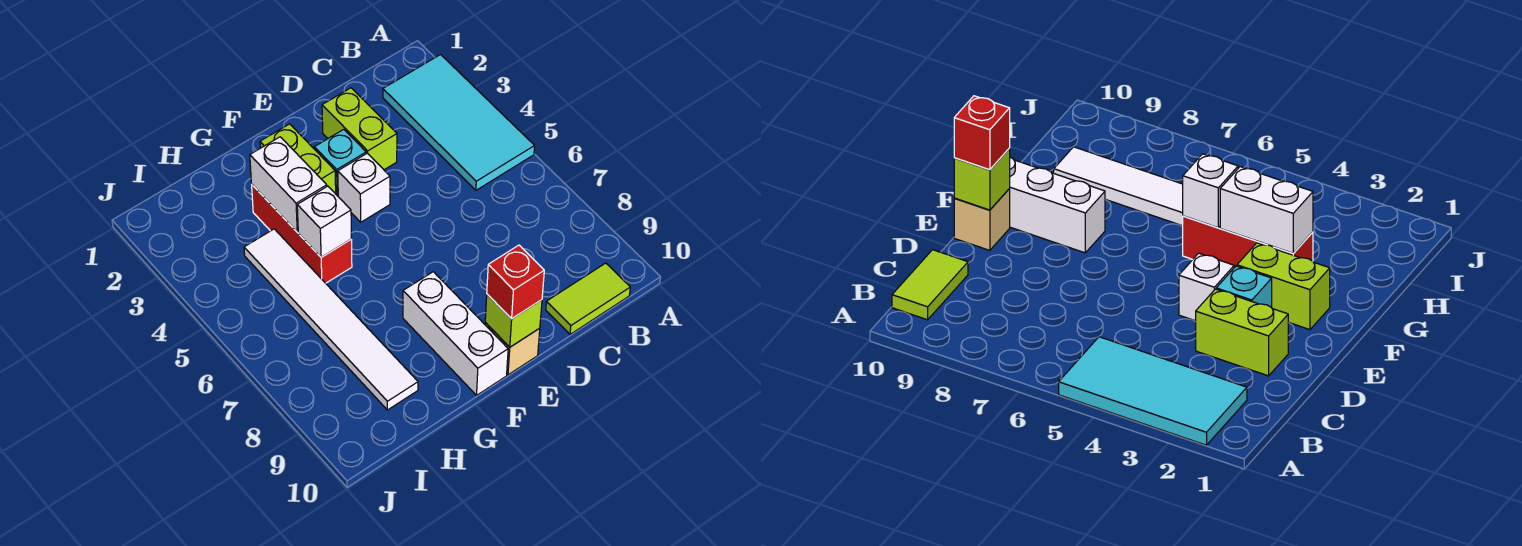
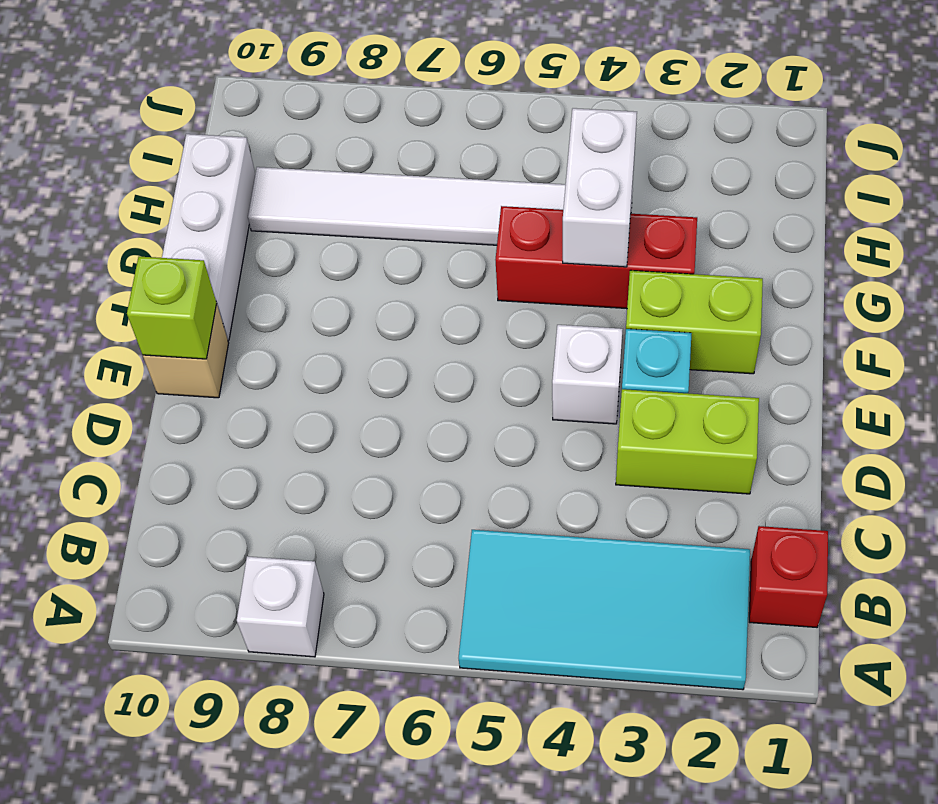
lime tile B10:C10 level 1 -> none
red brick E10 level 3 -> red brick B1 level 1
white brick F8:F10 level 1 -> white brick F10:H10 level 1
white brick G3:G4 level 2 -> white brick G4:H4 level 2
white brick G5 level 2 -> white brick A8 level 1

